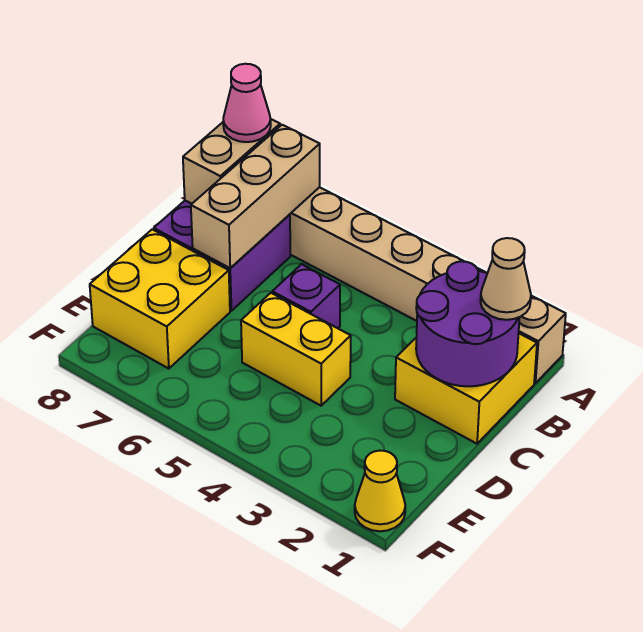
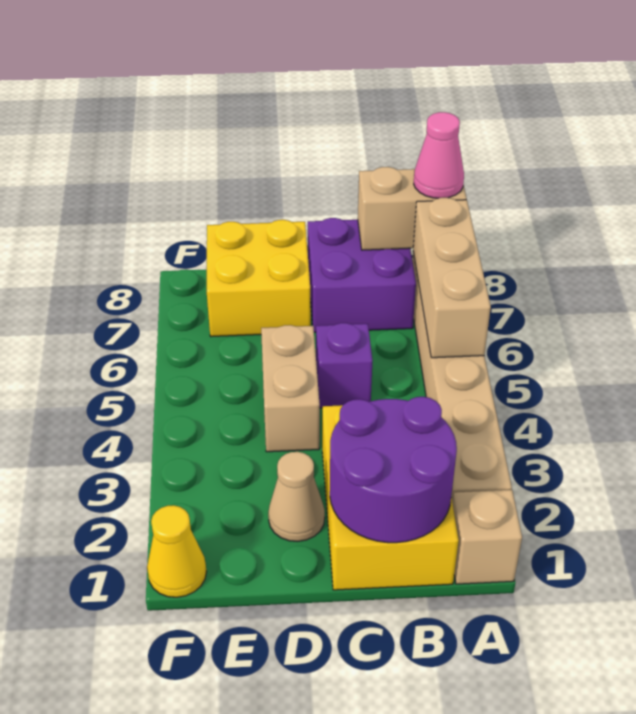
tan brick A7:C7 level 2 -> tan brick A5:A7 level 2
yellow brick B1:C2 level 1 -> yellow brick B1:C3 level 1
tan cone B1 level 3 -> tan cone D2 level 1
yellow brick D4:D5 level 1 -> tan brick D4:D5 level 1

